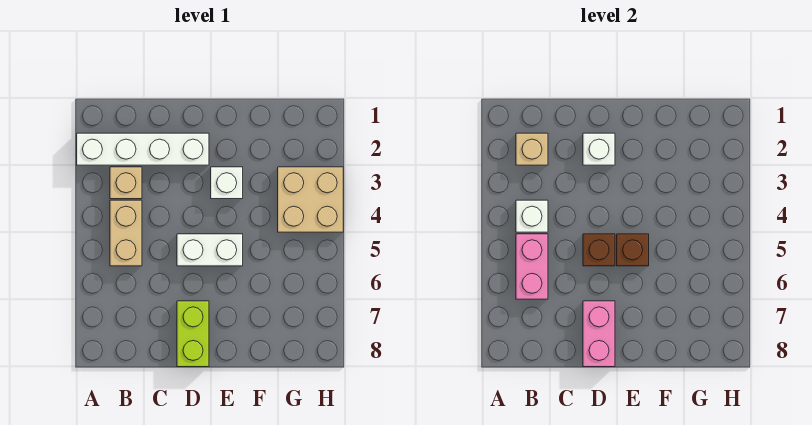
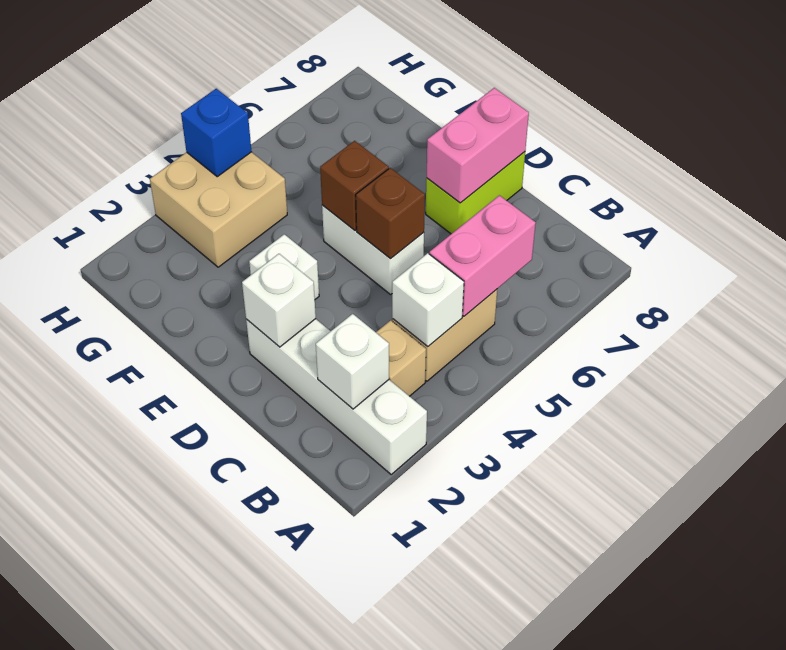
tan brick B2 level 2 -> white brick B2 level 2
none -> blue brick H4 level 2

